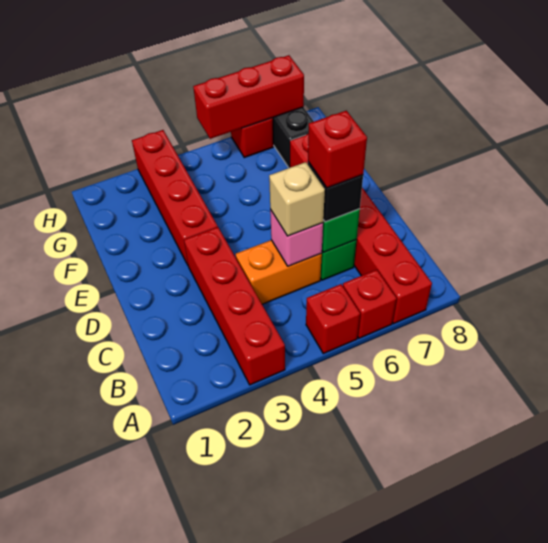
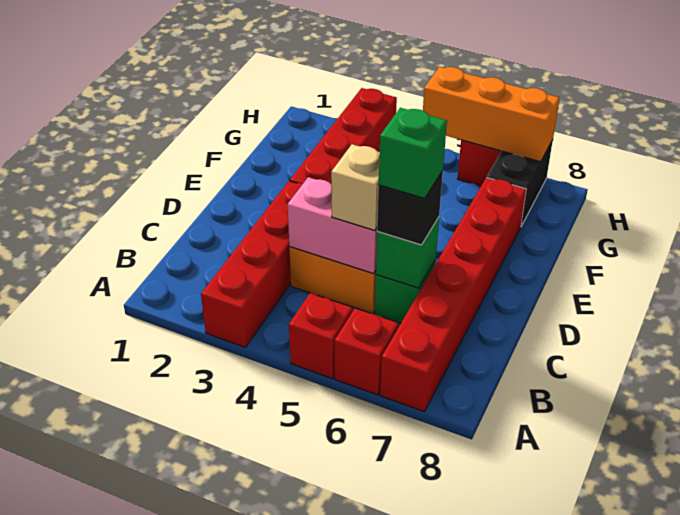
pink brick C5 level 2 -> pink brick C4:C5 level 2
red brick C6 level 4 -> green brick C6 level 4
red brick H5:H7 level 2 -> orange brick H5:H7 level 2

